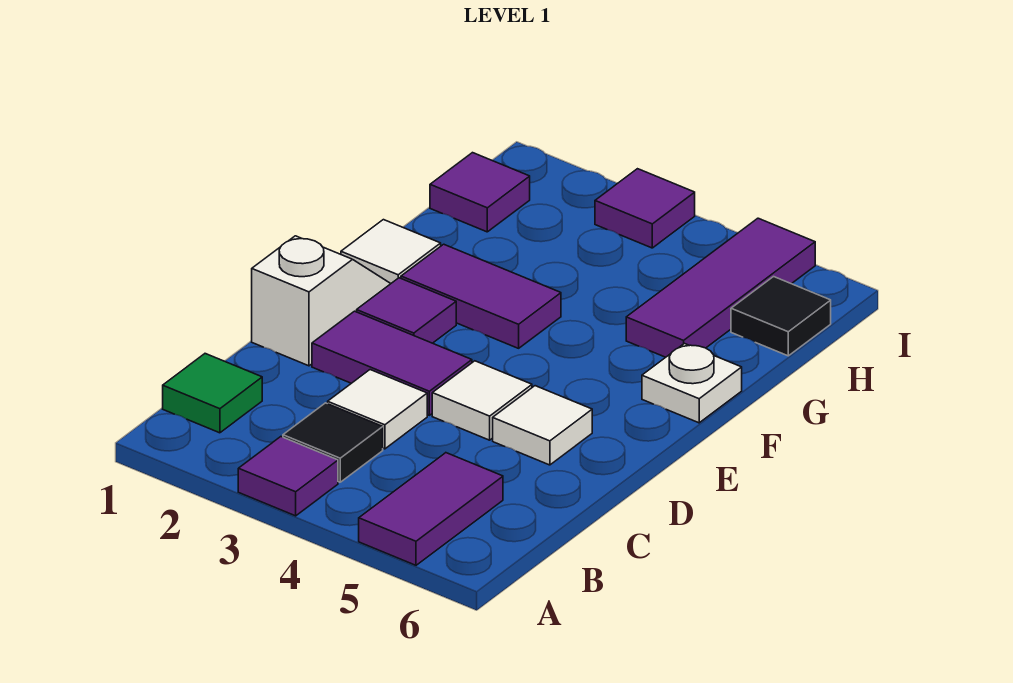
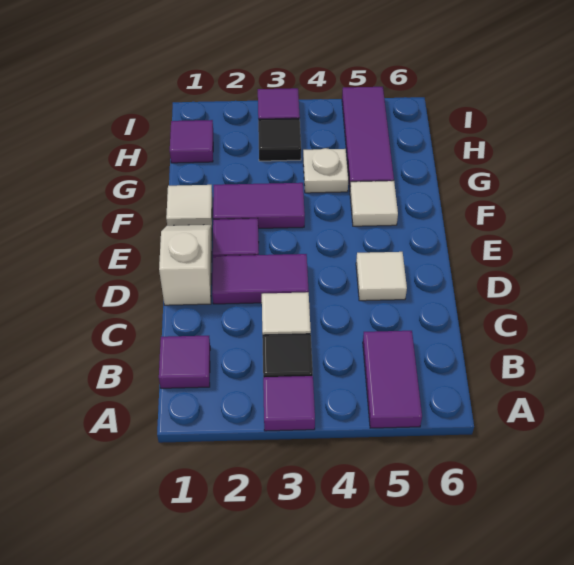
green tile B1 level 1 -> purple tile B1 level 1
white tile D4 level 1 -> white tile F5 level 1
white plate F6 level 1 -> white plate G4 level 1
black tile H6 level 1 -> black tile H3 level 1

